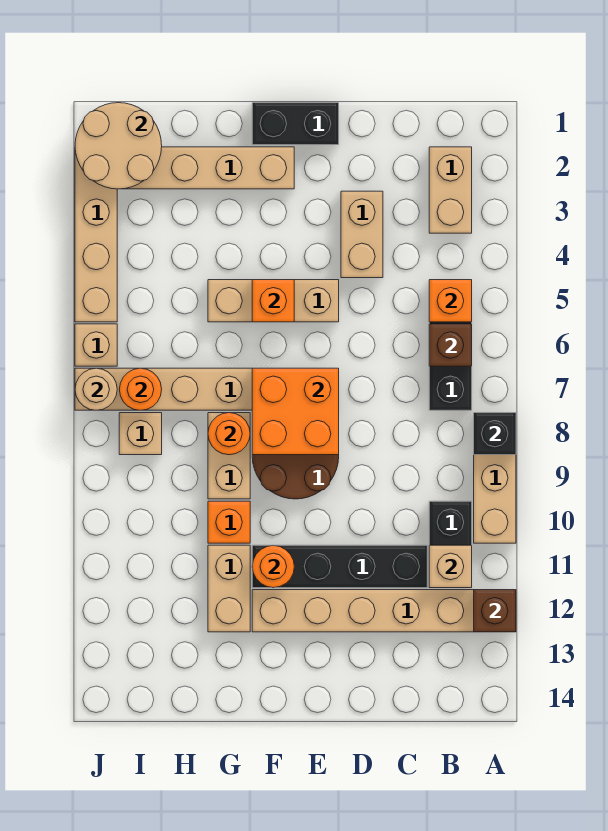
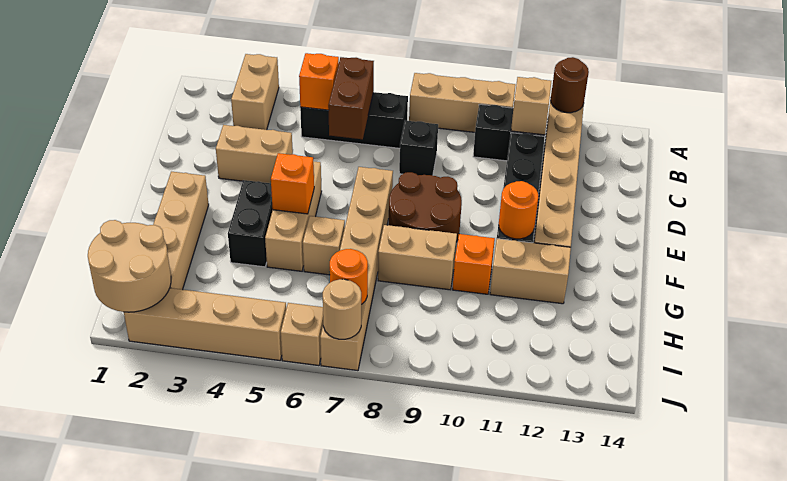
black brick A8 level 2 -> black brick C8 level 1
brown brick A12 level 2 -> brown round brick A12 level 2
tan brick B2:B3 level 1 -> tan brick A3:B3 level 1
brown brick B6 level 2 -> brown brick B6:C6 level 2
black brick E1:F1 level 1 -> black brick F4:G4 level 1
orange brick E7:F8 level 2 -> none
orange round brick G8 level 2 -> none
tan brick I8 level 1 -> tan brick G6 level 1

